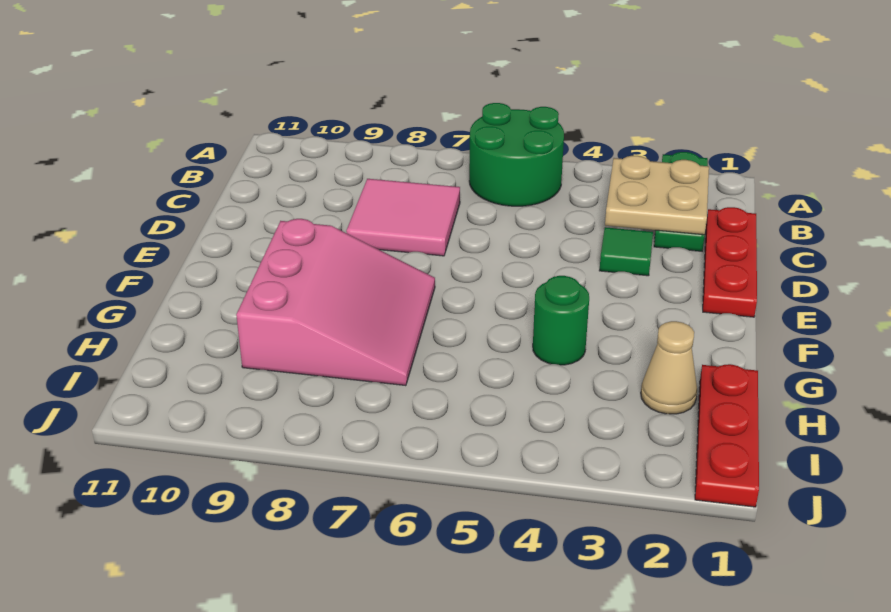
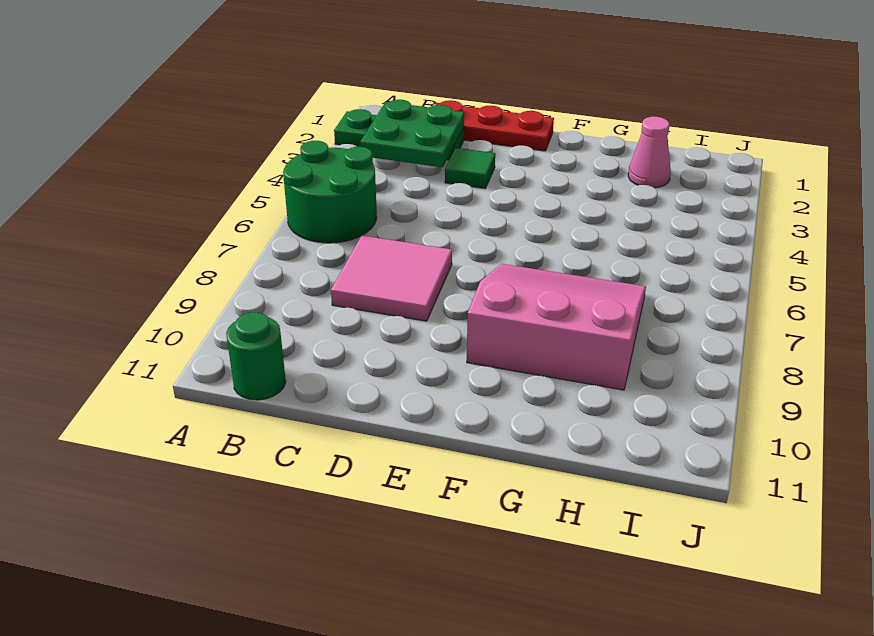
tan plate B2:C3 level 2 -> green plate B2:C3 level 2
green round brick G4 level 1 -> green round brick B11 level 1
red plate H1:J1 level 1 -> none
tan cone H2 level 1 -> pink cone H2 level 1

